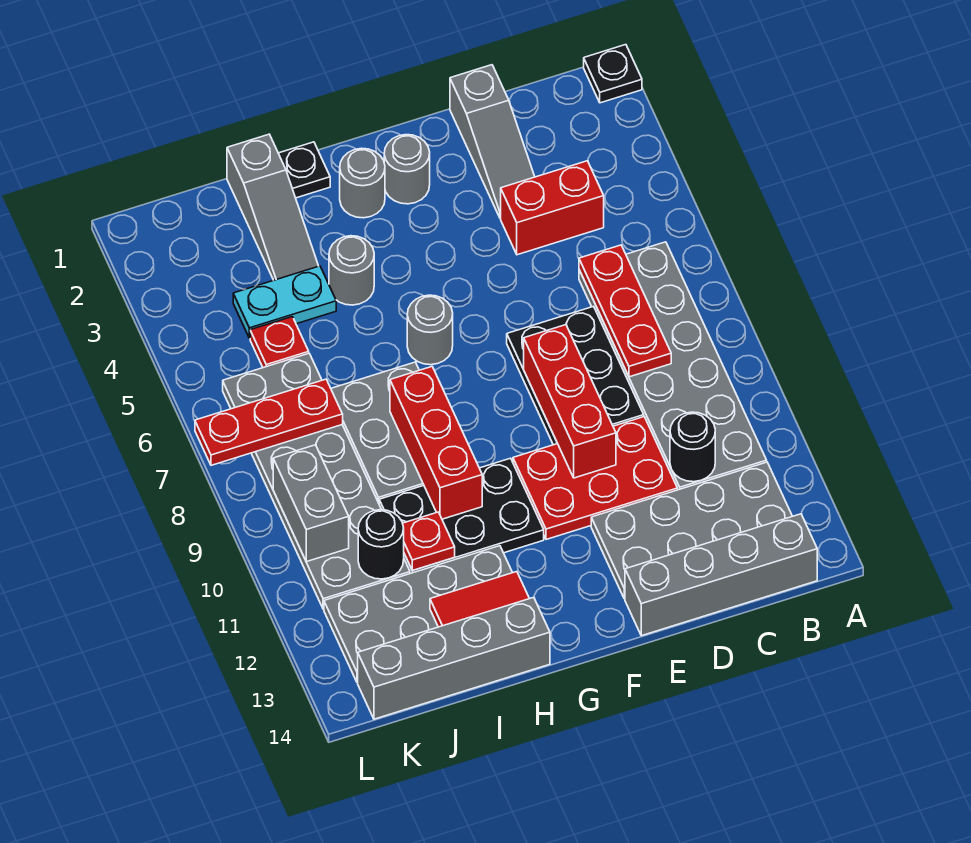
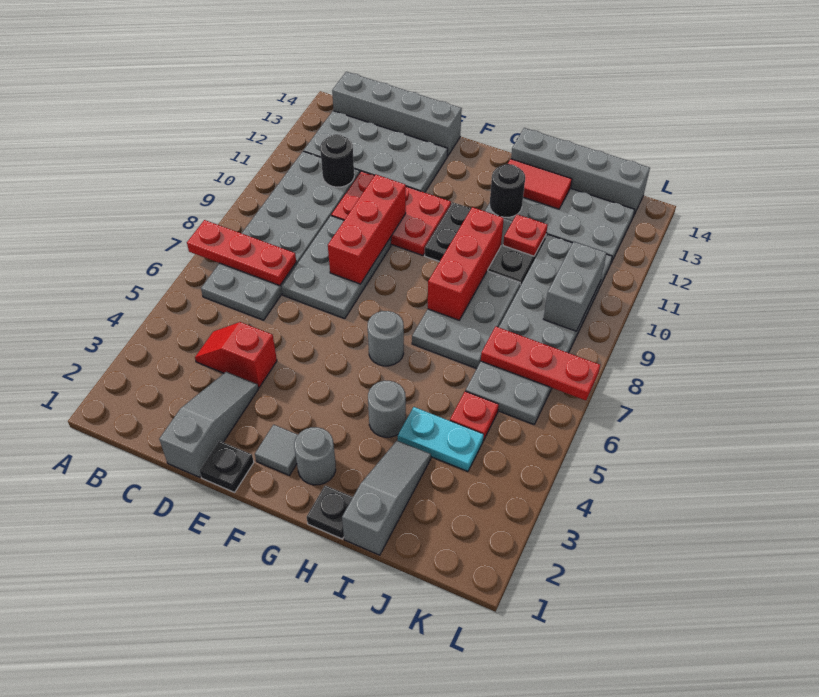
black plate A1 level 1 -> black plate E1 level 1
red brick C4:D4 level 1 -> red slope C4:D4 level 1 top D
red plate C6:C8 level 2 -> red plate A7:C7 level 2
black plate D7:E9 level 1 -> grey plate D7:E9 level 1
grey round brick F2 level 1 -> grey tile F2 level 1
black round brick J11 level 2 -> black round brick H12 level 2

